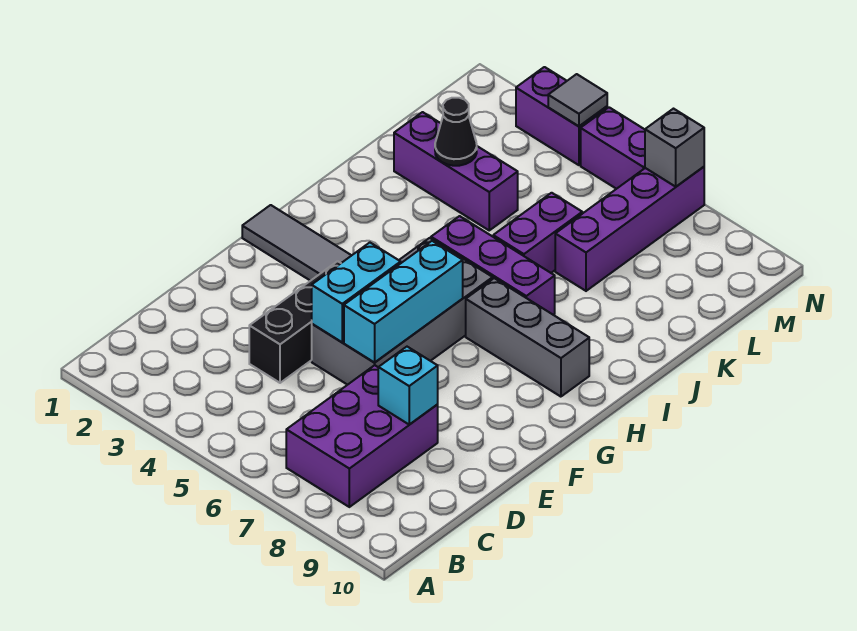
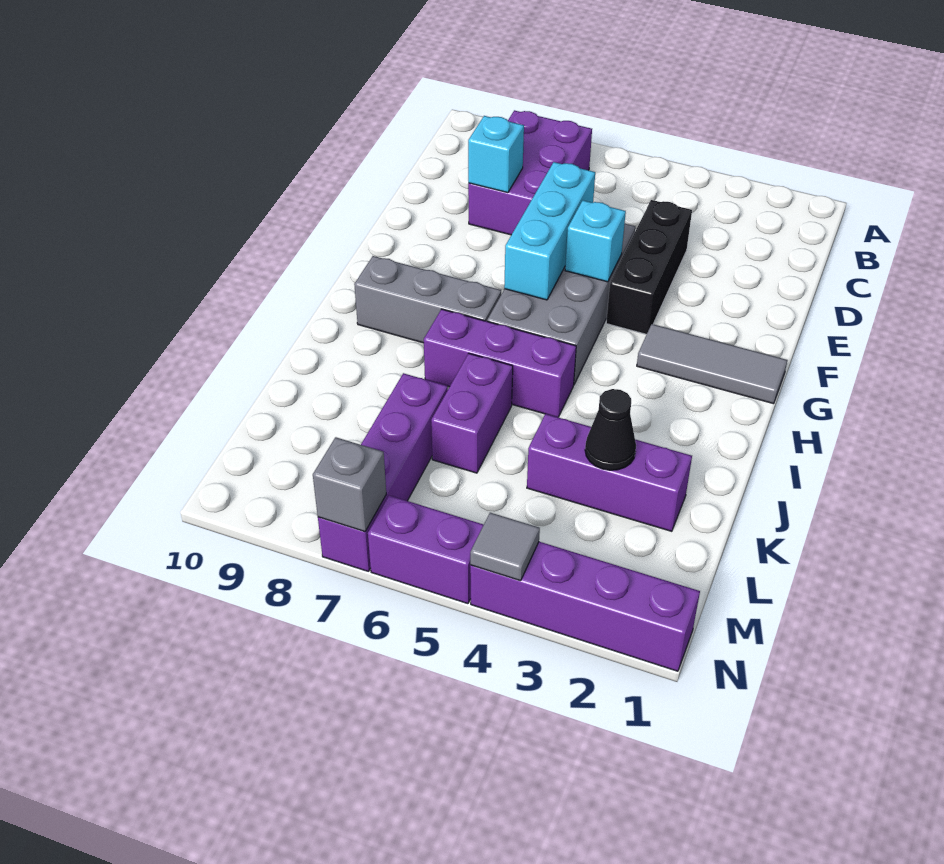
cyan brick E5:F5 level 2 -> cyan brick F5 level 2
purple brick N3:N4 level 1 -> purple brick N1:N4 level 1

